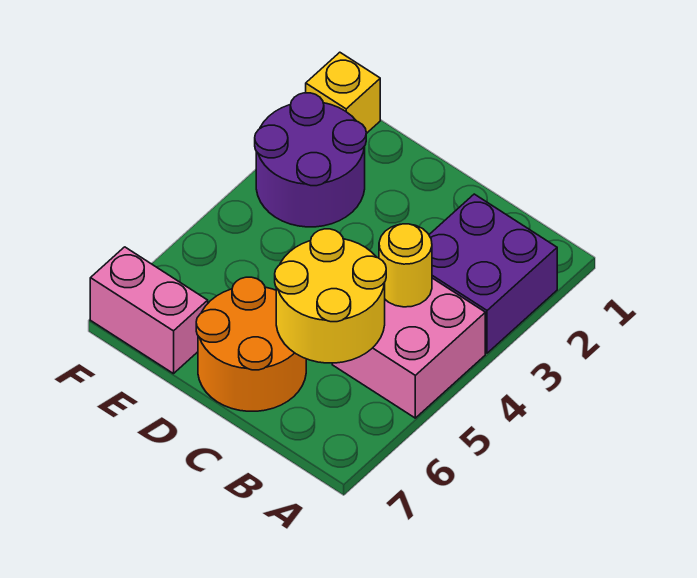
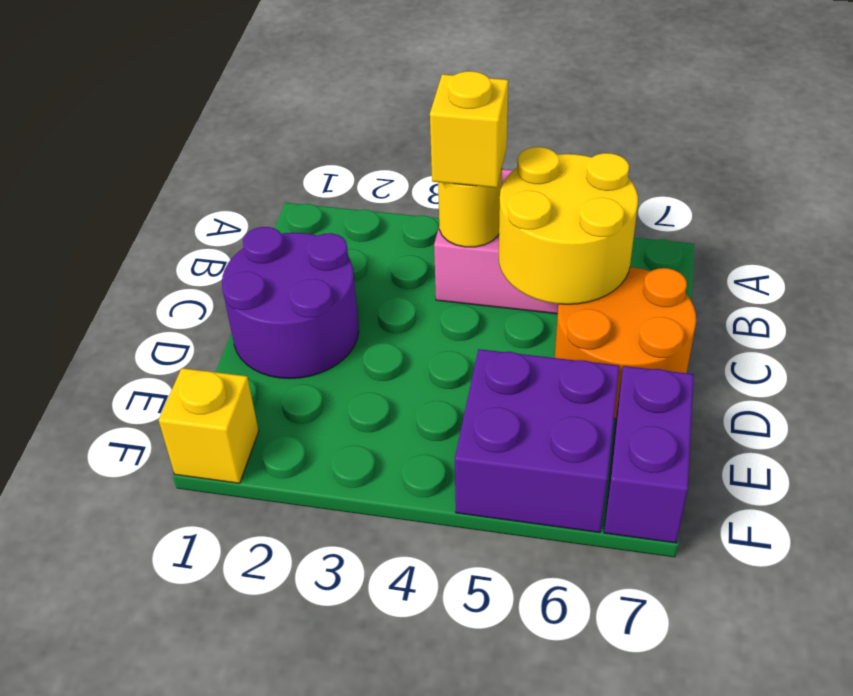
purple brick A2:B3 level 1 -> purple brick E5:F6 level 1
none -> yellow brick B4 level 3
purple round brick E2:F3 level 1 -> purple round brick C1:D2 level 1
pink brick E7:F7 level 1 -> purple brick E7:F7 level 1

